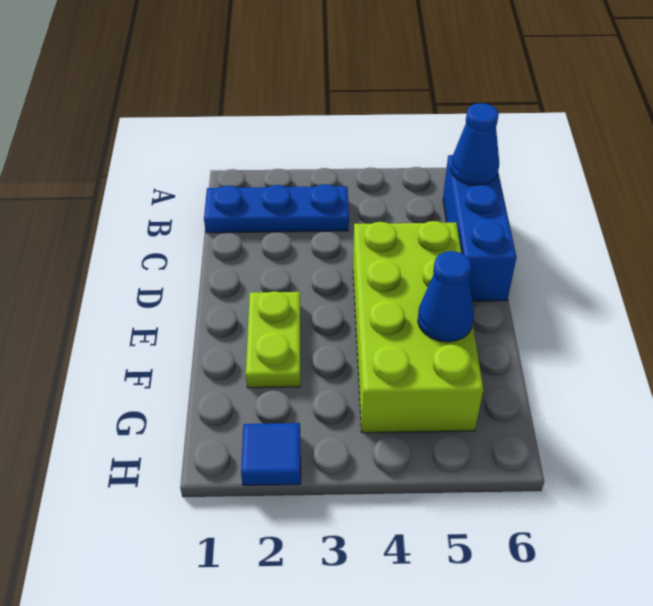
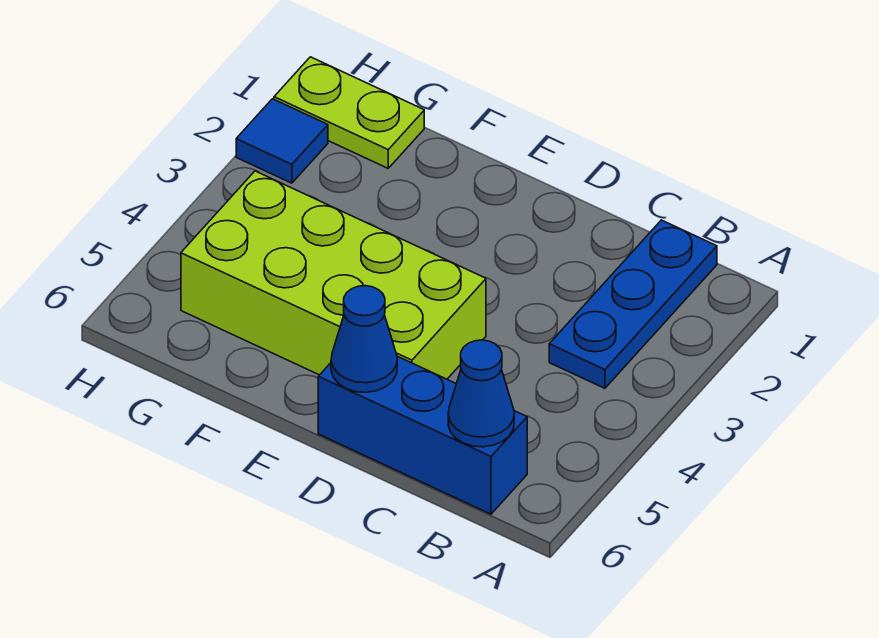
lime plate E2:F2 level 1 -> lime plate G1:H1 level 1
blue cone F5 level 2 -> blue cone D6 level 2

